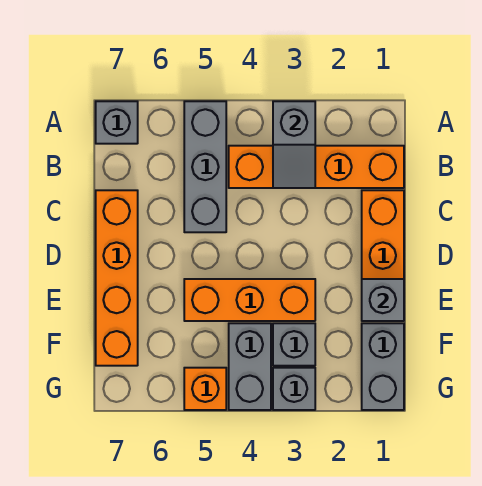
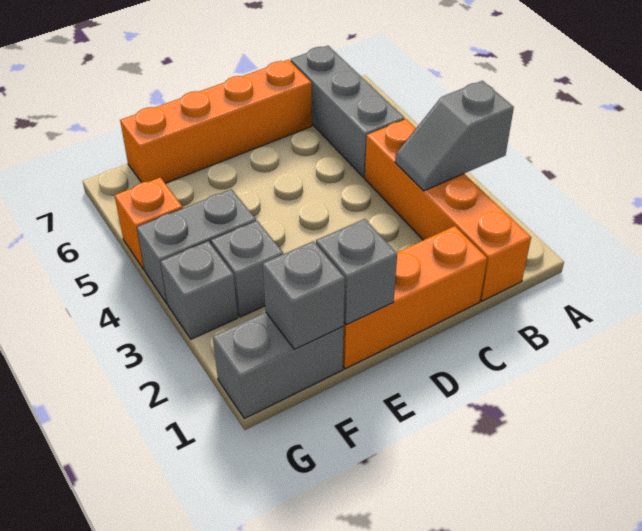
grey brick A5:C5 level 1 -> grey brick B5:B7 level 1
grey brick A7 level 1 -> grey brick F1 level 2
orange brick E3:E5 level 1 -> none

